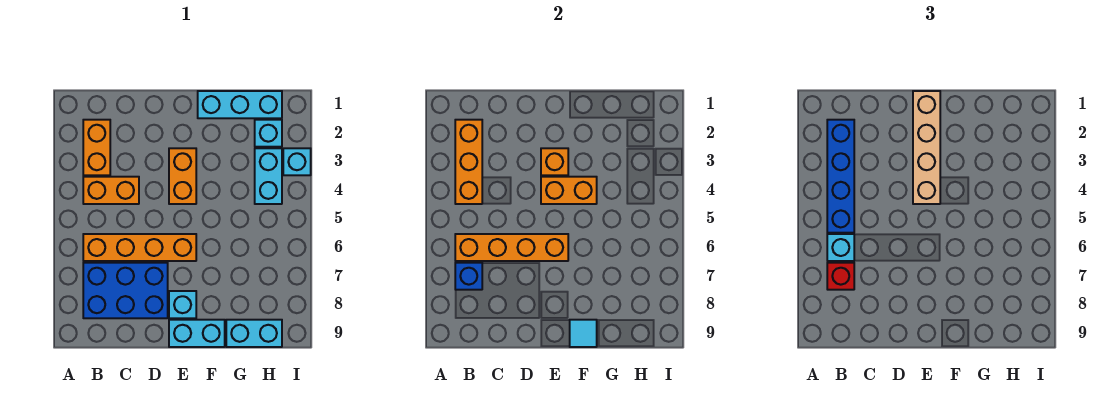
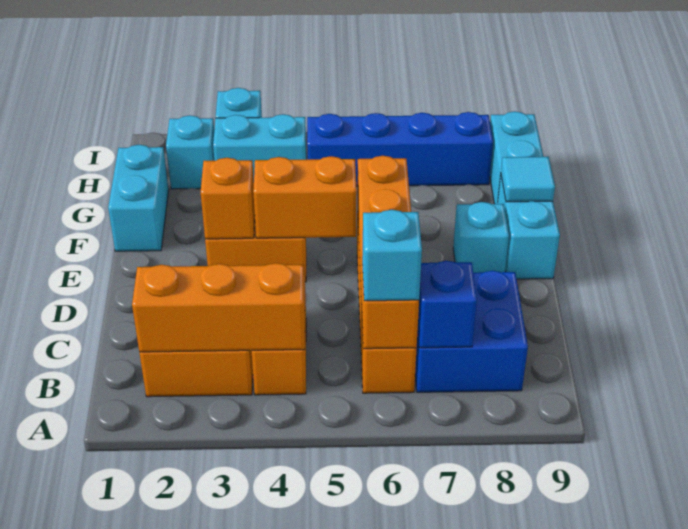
blue brick B2:B5 level 3 -> blue brick H5:H8 level 1
blue brick B7:D8 level 1 -> blue brick B7:C8 level 1
red brick B7 level 3 -> none
tan brick E1:E4 level 3 -> none
orange brick E4:F4 level 2 -> orange brick E4:E5 level 2
cyan brick F1:H1 level 1 -> cyan brick F1:G1 level 1

